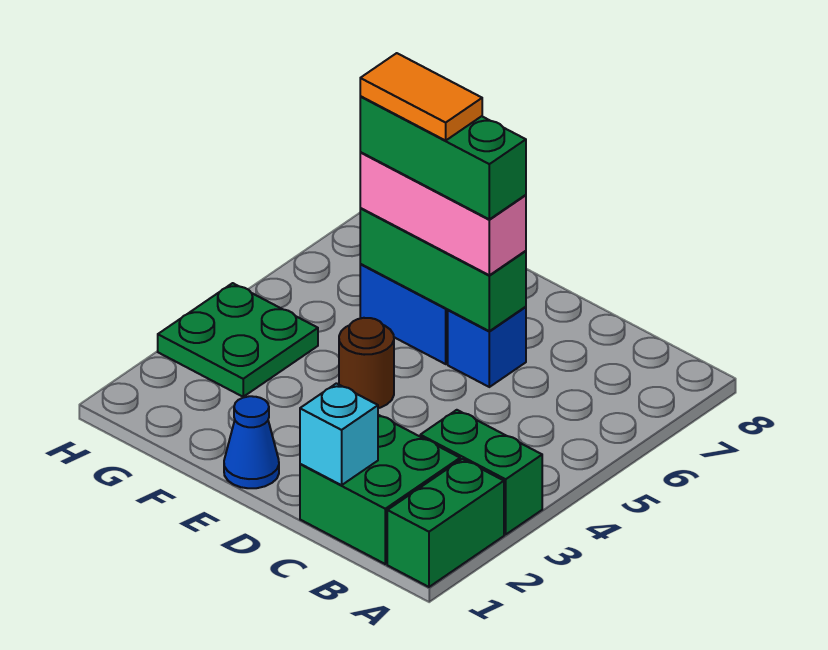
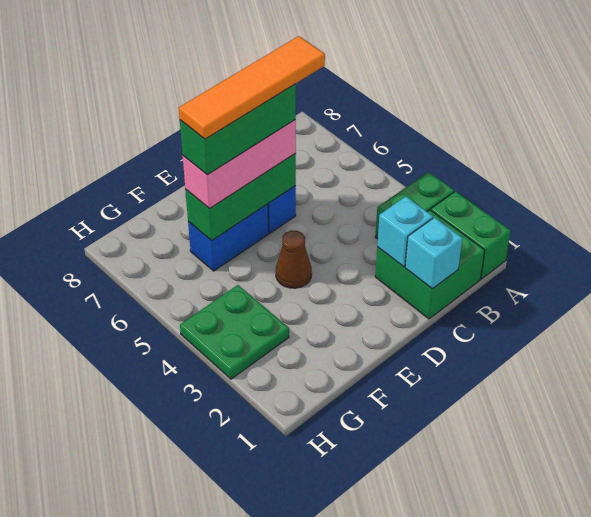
none -> cyan brick C2 level 2
blue cone E1 level 1 -> none
brown round brick E4 level 1 -> brown cone E4 level 1
orange tile E6:F6 level 5 -> orange tile C6:F6 level 5

